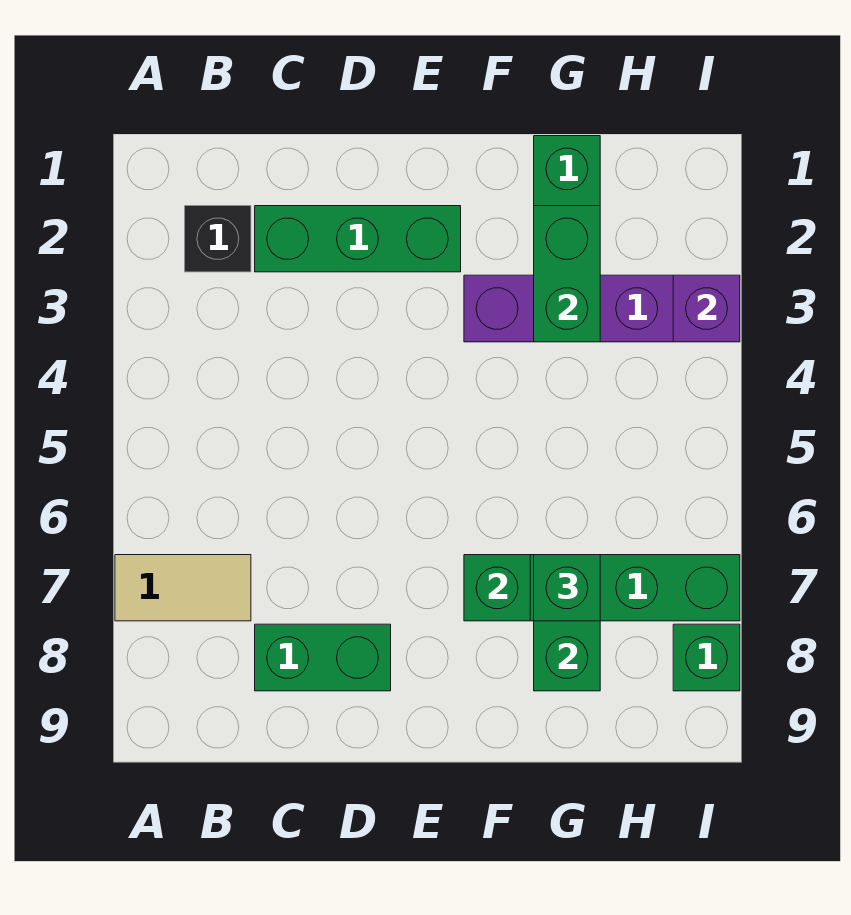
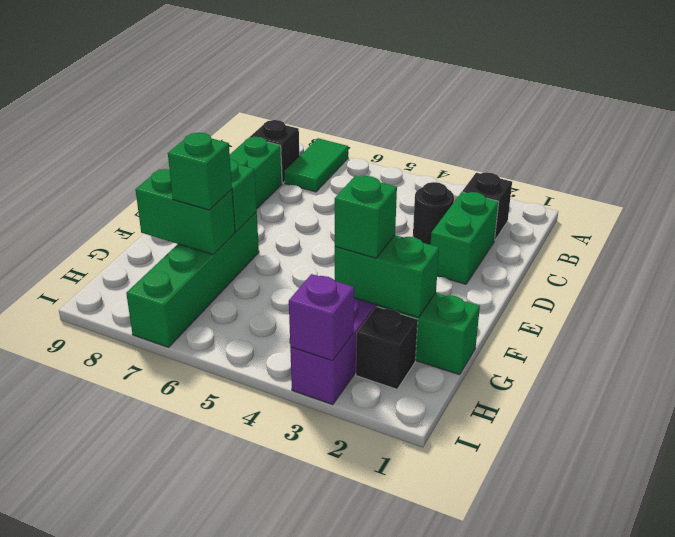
tan tile A7:B7 level 1 -> green tile A7:B7 level 1
none -> black brick B8 level 1
green brick C2:E2 level 1 -> green brick C2:D2 level 1
none -> black round brick C3 level 1
none -> black brick H2 level 1
green brick I8 level 1 -> green brick G3 level 3

